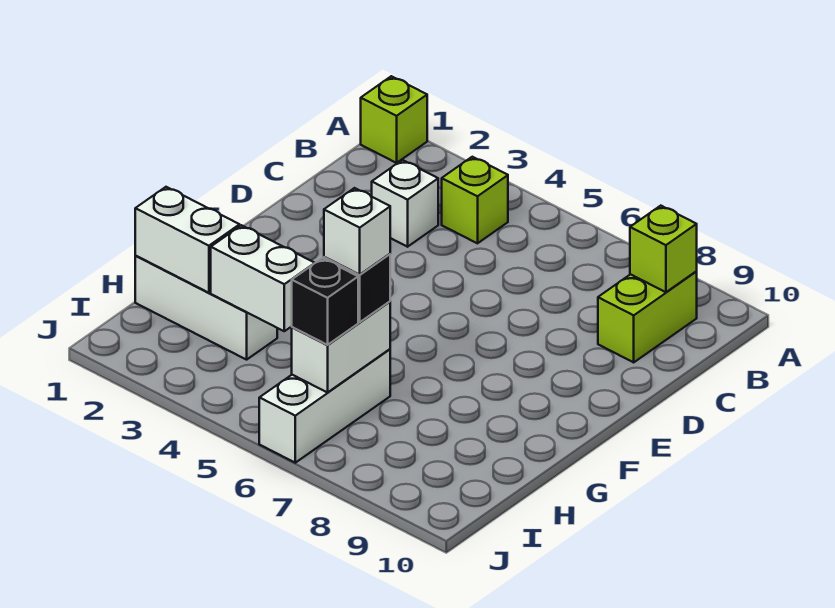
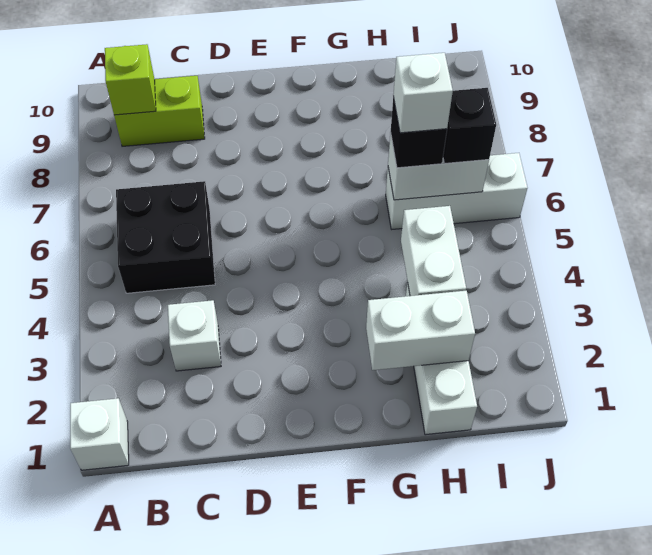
lime brick A1 level 1 -> white brick A1 level 1
lime brick B4 level 1 -> none
none -> black brick B5:C6 level 1
white brick H1:H2 level 2 -> white brick G2:H2 level 2

